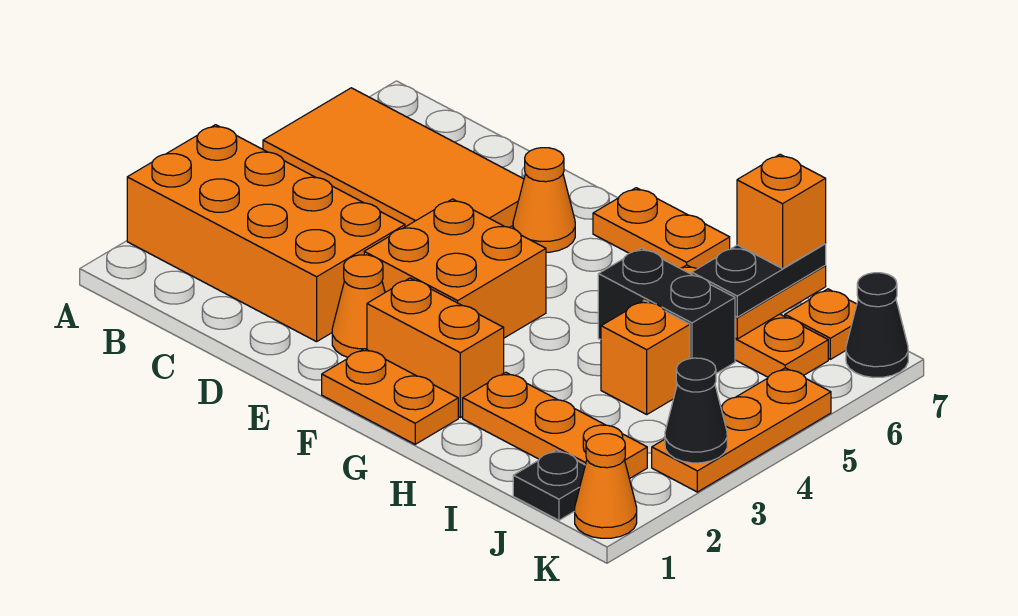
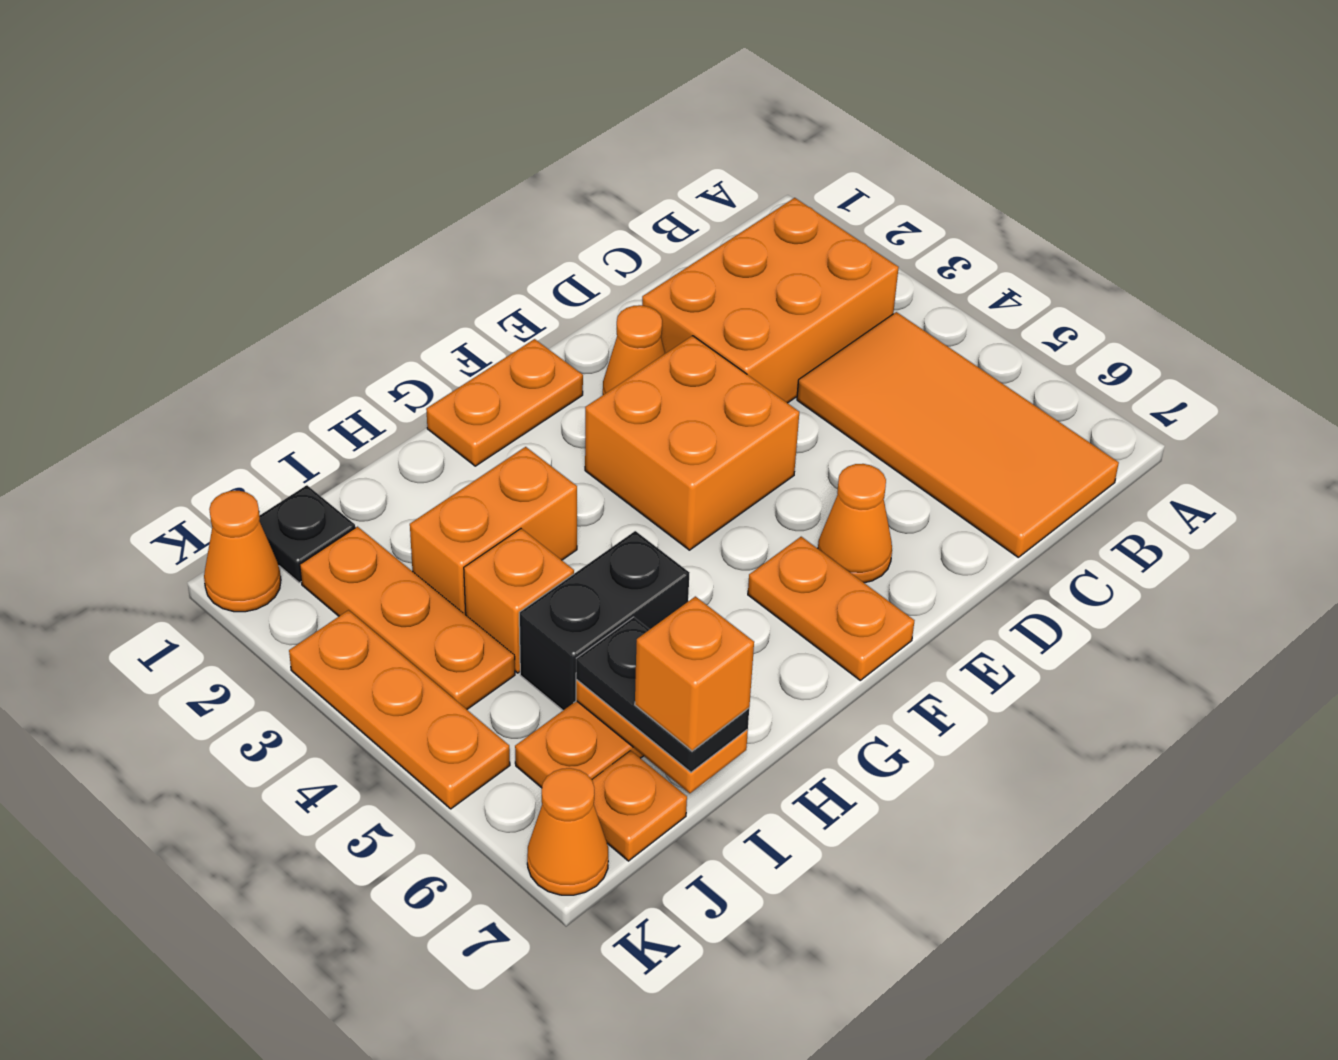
orange brick A2:D3 level 1 -> orange brick B2:D3 level 1
orange tile A5:D6 level 1 -> orange tile B4:C7 level 1
orange brick F2:G2 level 1 -> orange brick H3:I3 level 1
orange plate F7:G7 level 1 -> orange plate F6:F7 level 1
orange plate H2:J2 level 1 -> orange plate J2:J4 level 1
black cone K3 level 2 -> none
black cone K7 level 1 -> orange cone K7 level 1

